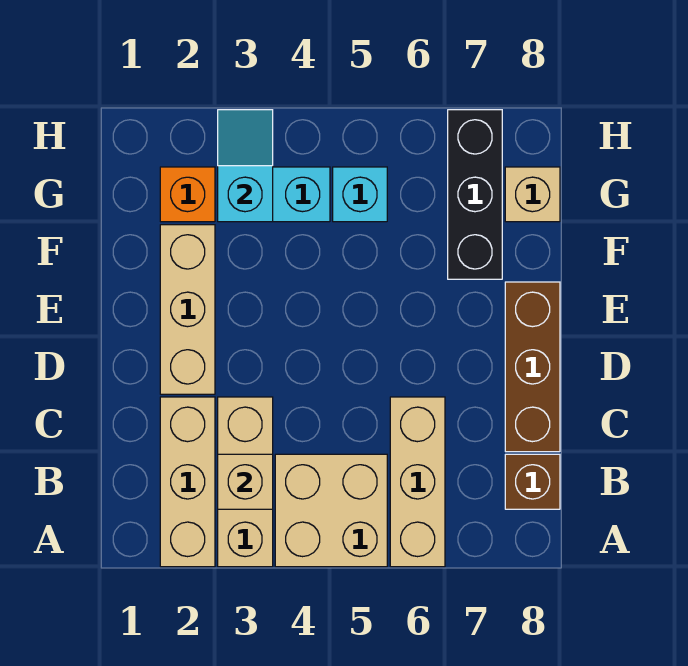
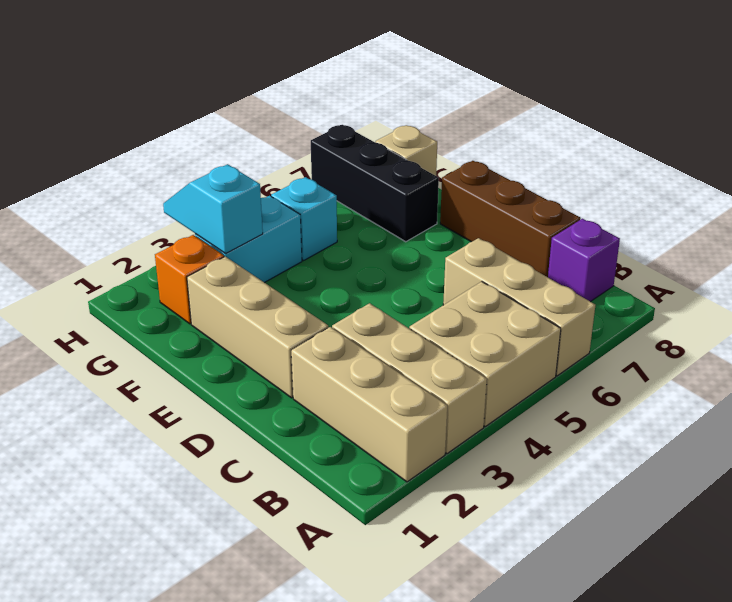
tan brick B3 level 2 -> none
brown brick B8 level 1 -> purple brick B8 level 1

